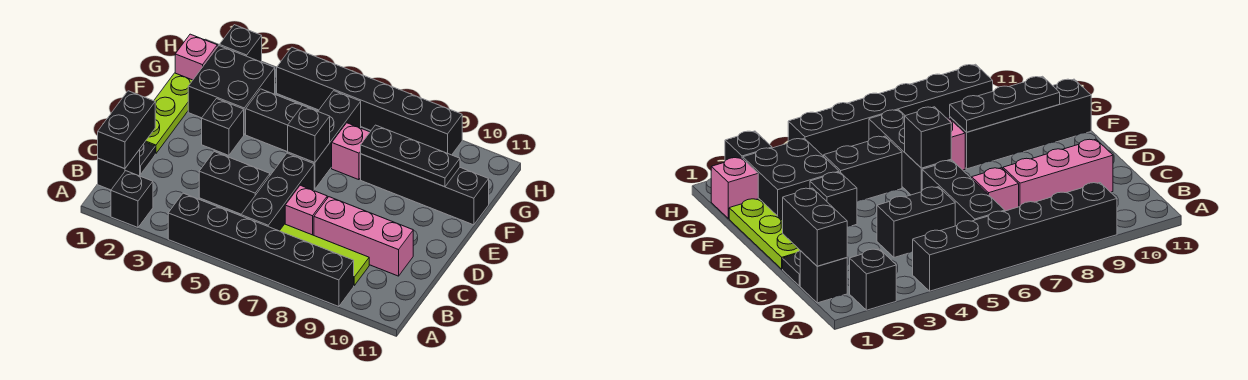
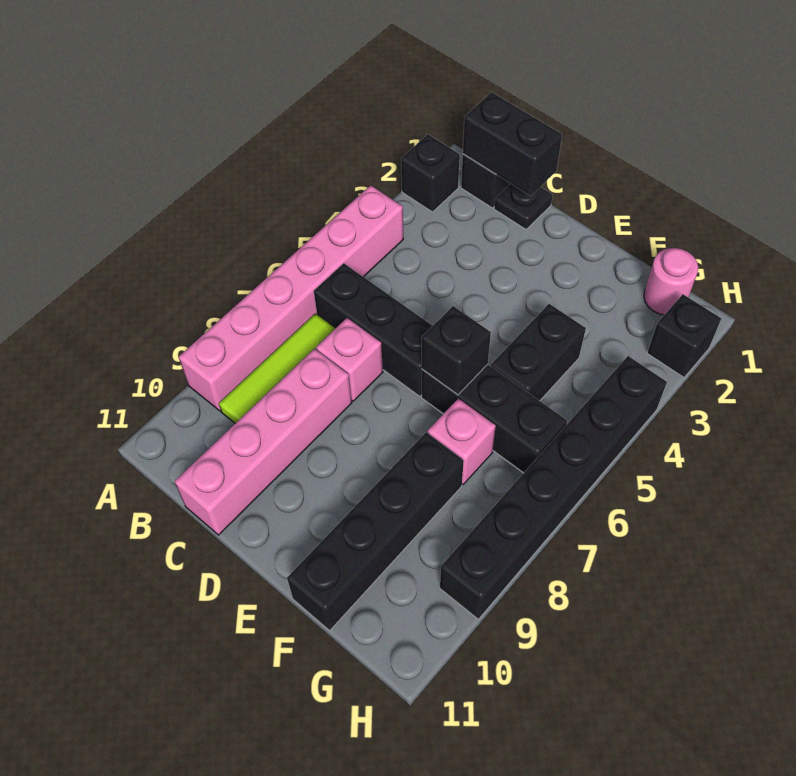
black brick A4:A9 level 1 -> pink brick A4:A9 level 1
black brick C4:C5 level 1 -> none
pink brick C8:C10 level 1 -> pink brick C8:C11 level 1
lime plate D1:F1 level 1 -> none
black brick E3 level 1 -> none
black brick F2:G3 level 1 -> none
black plate F8:F10 level 2 -> none
pink brick G1 level 1 -> pink round brick G1 level 1

